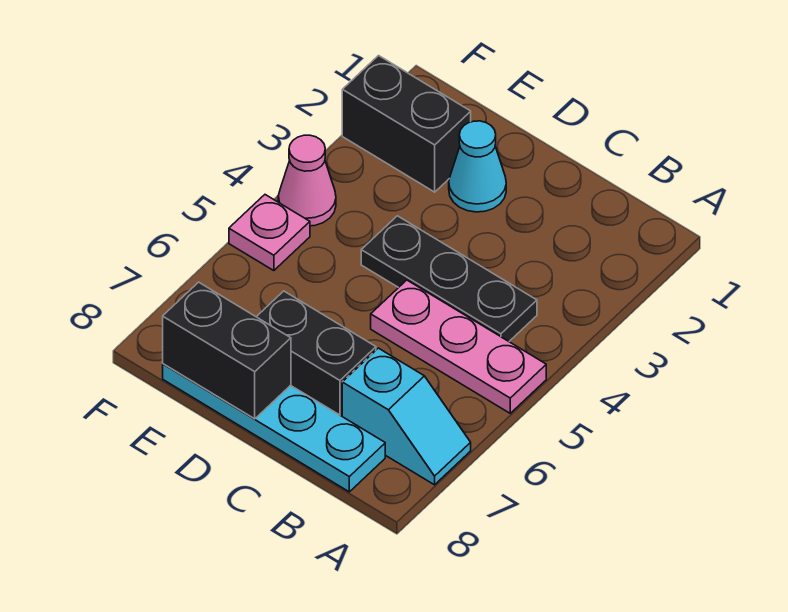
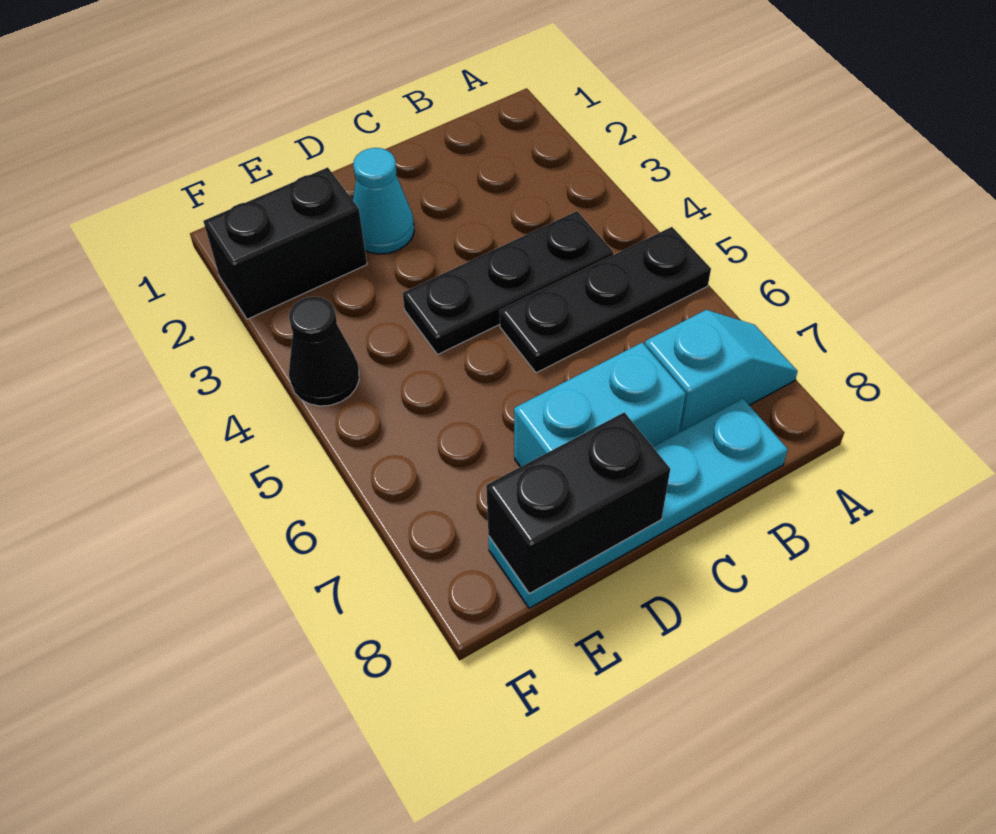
pink plate A5:C5 level 1 -> black plate A5:C5 level 1
black brick C7:D7 level 1 -> cyan brick C7:D7 level 1
pink cone F4 level 1 -> black cone F4 level 1
pink plate F5 level 1 -> none

